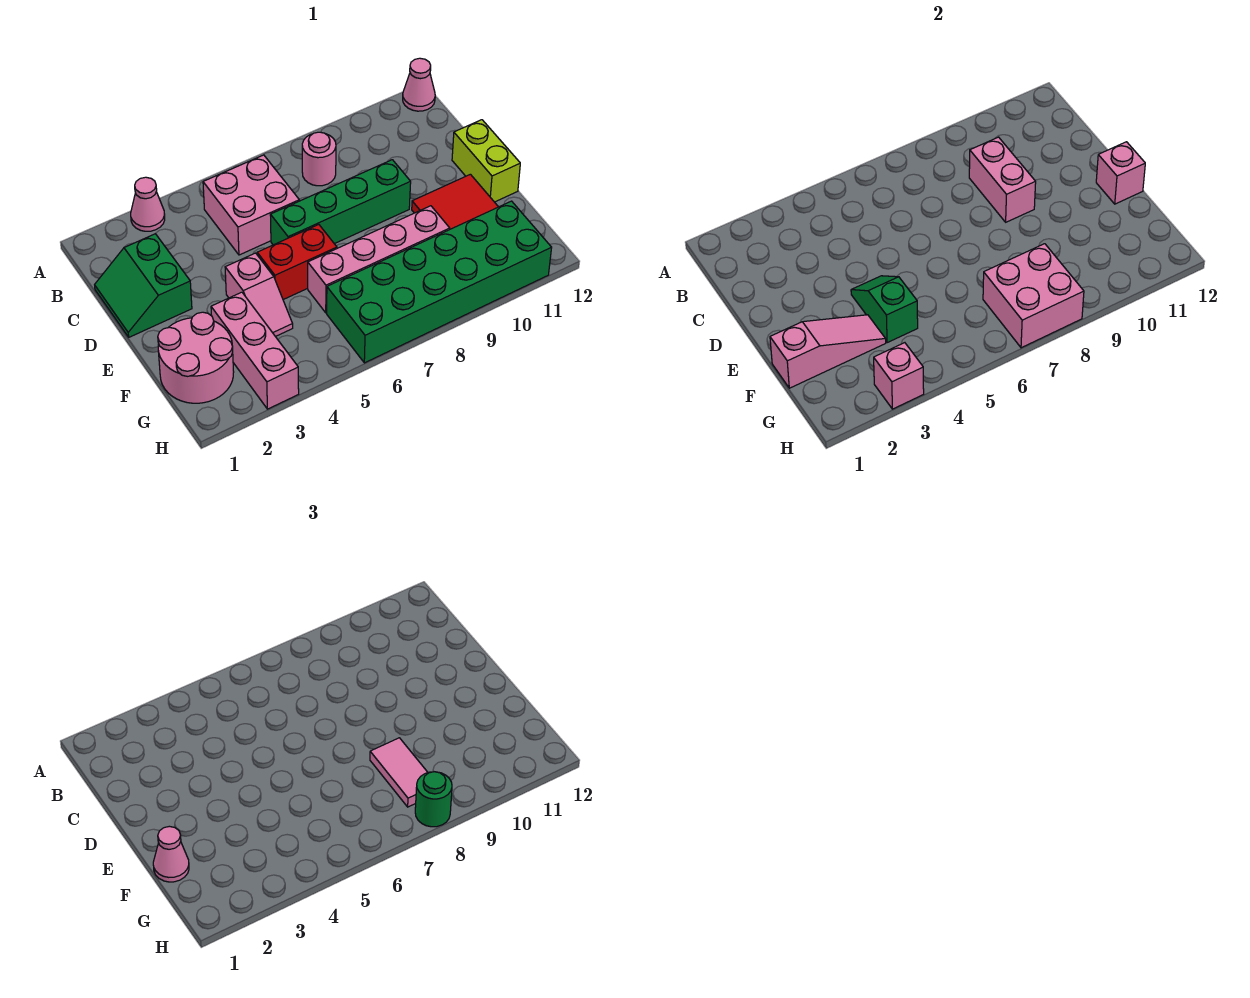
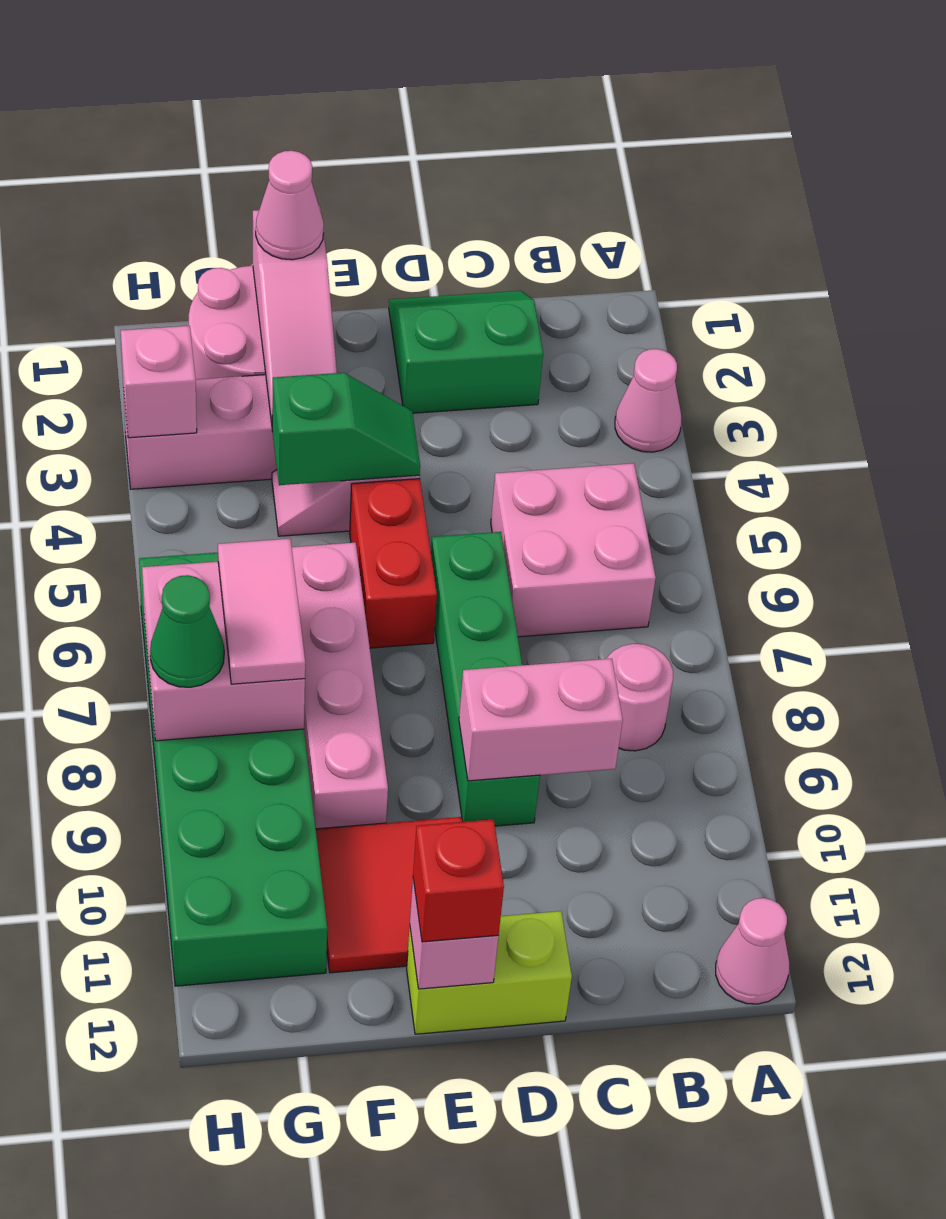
none -> red brick E12 level 3
pink tile F8:G8 level 3 -> pink tile G7:G8 level 3
green round brick H8 level 3 -> green cone H8 level 3

